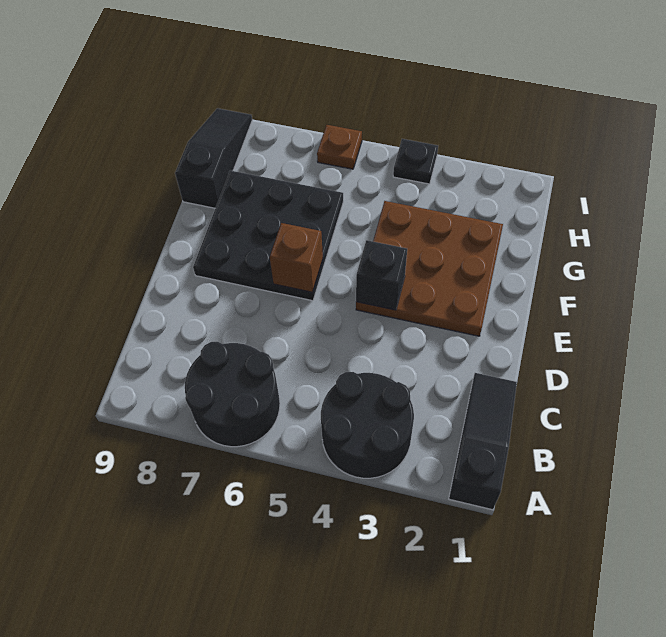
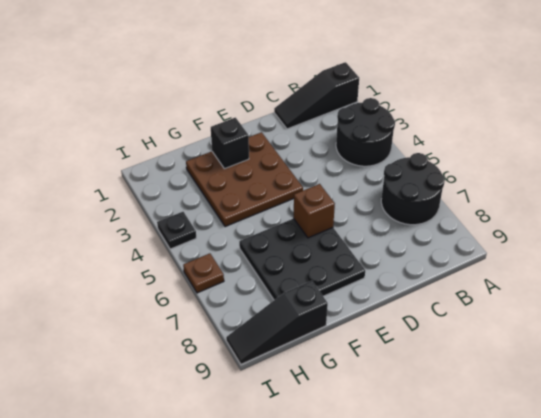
black brick E4 level 2 -> black brick F2 level 2

